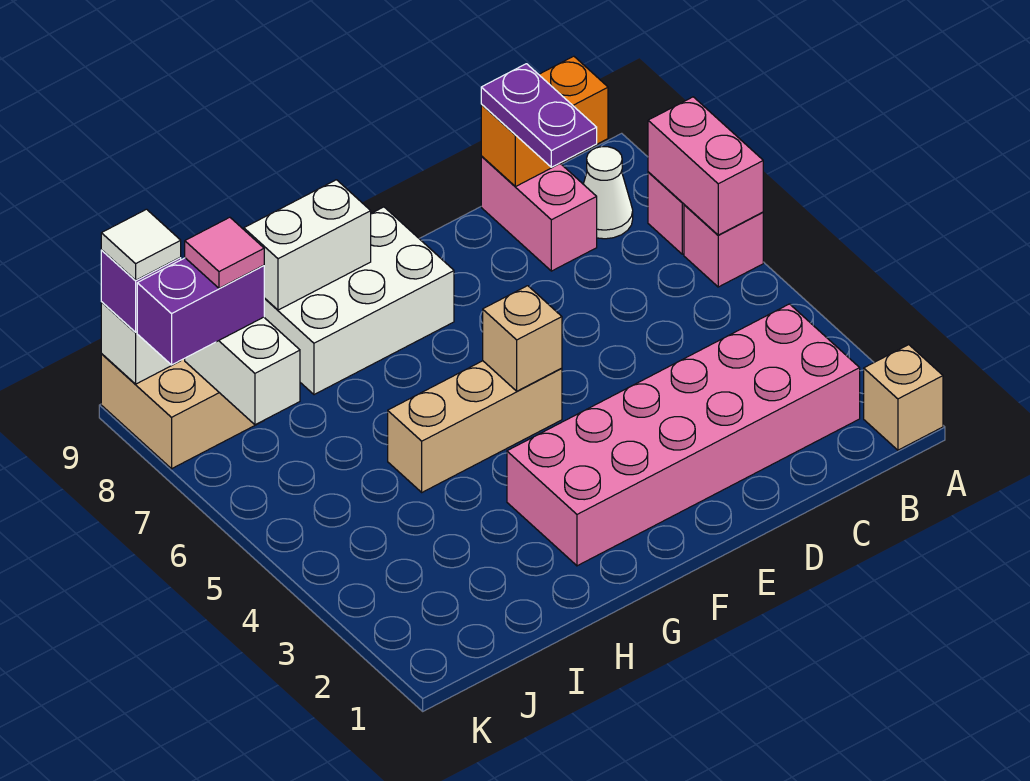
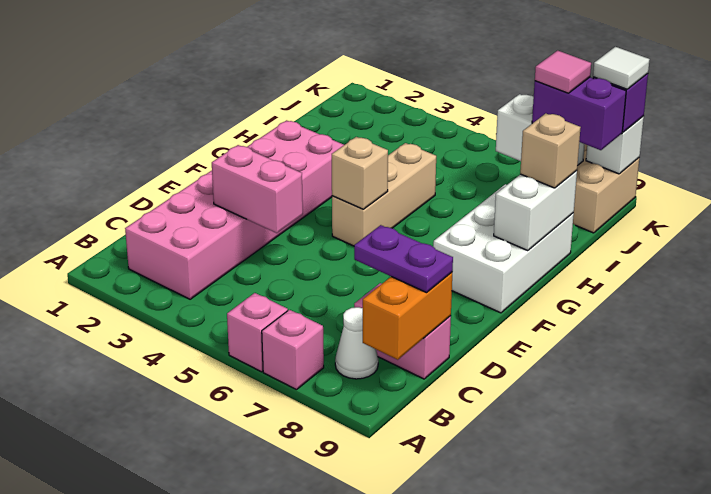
tan brick A1 level 1 -> tan brick H9 level 3
pink brick A6:A7 level 2 -> pink brick D3:D4 level 2
purple brick J8:K8 level 3 -> purple brick J8:J9 level 3

